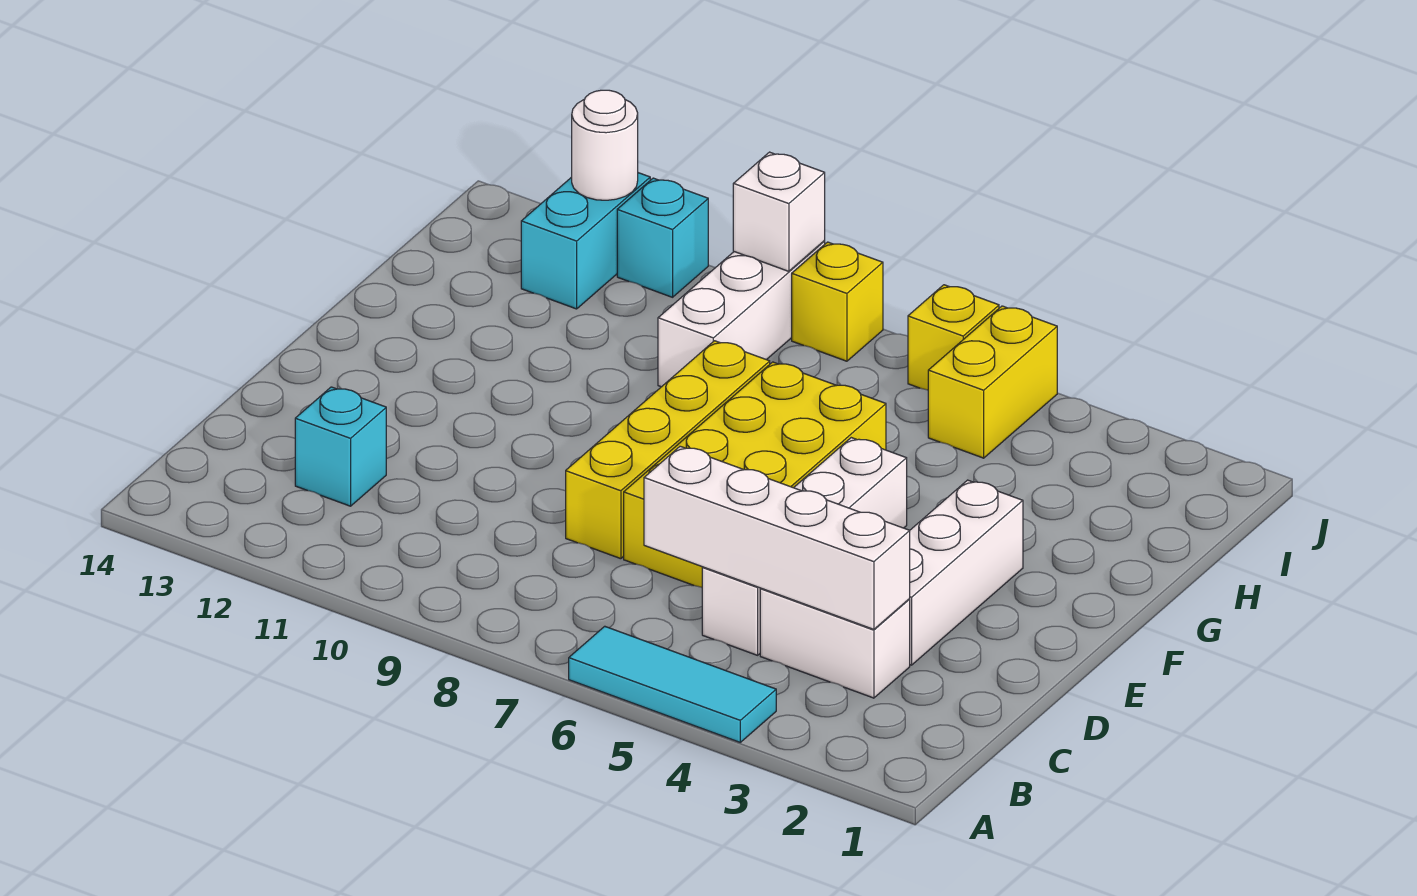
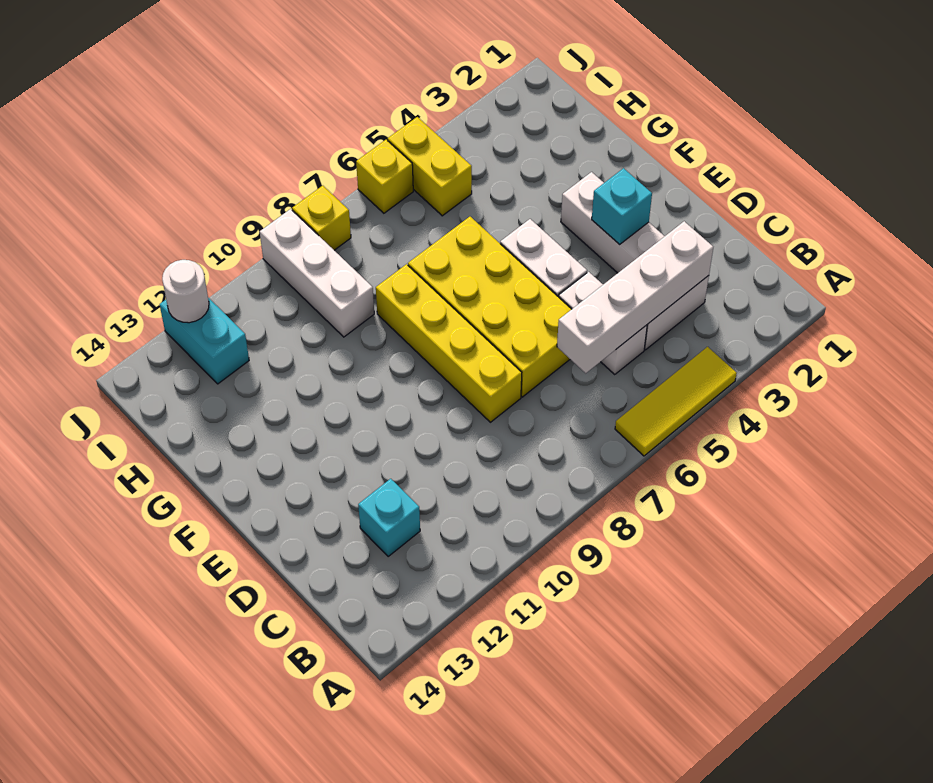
cyan tile A4:A6 level 1 -> yellow tile A4:A6 level 1
white brick J9 level 2 -> none
cyan brick J11 level 1 -> cyan brick E3 level 2

